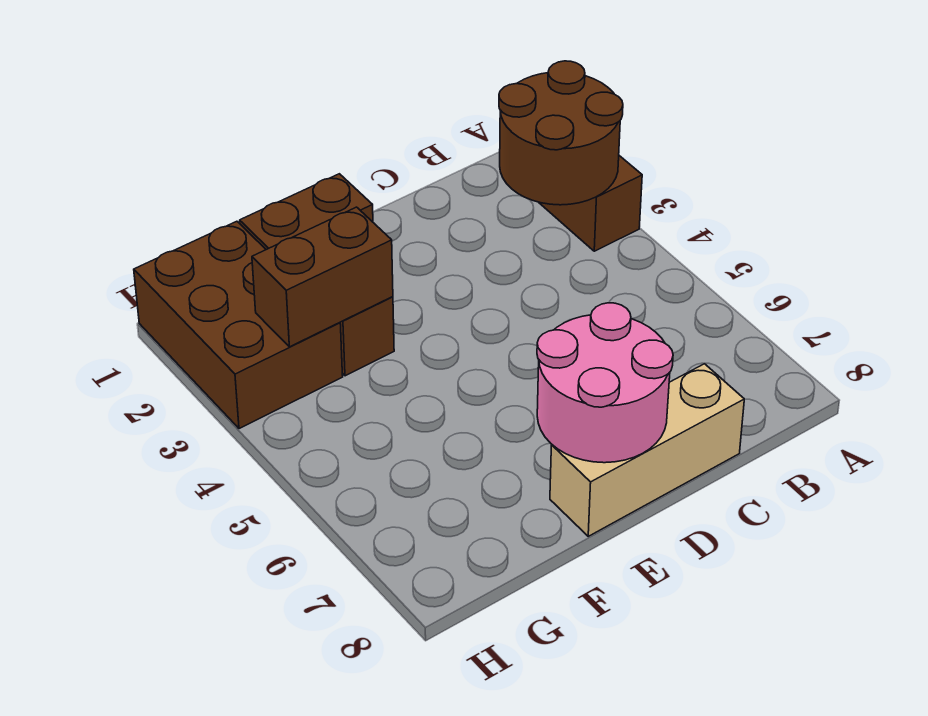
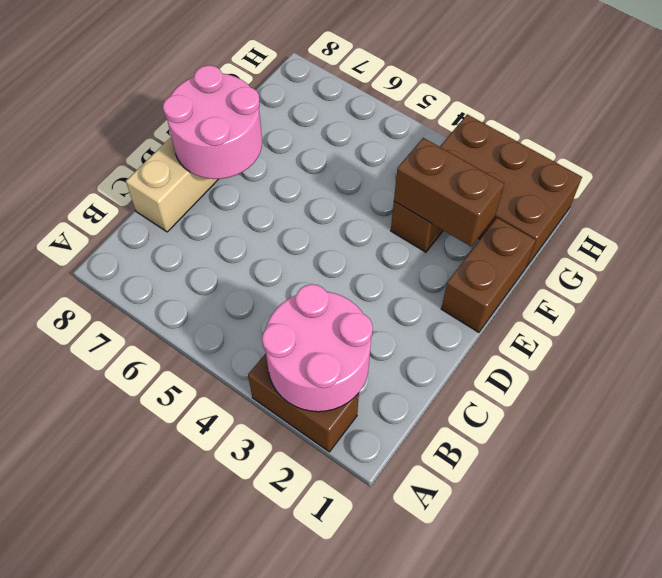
brown round brick A2:B3 level 2 -> pink round brick A2:B3 level 2
brown brick F3:G3 level 2 -> brown brick F2:F3 level 2

